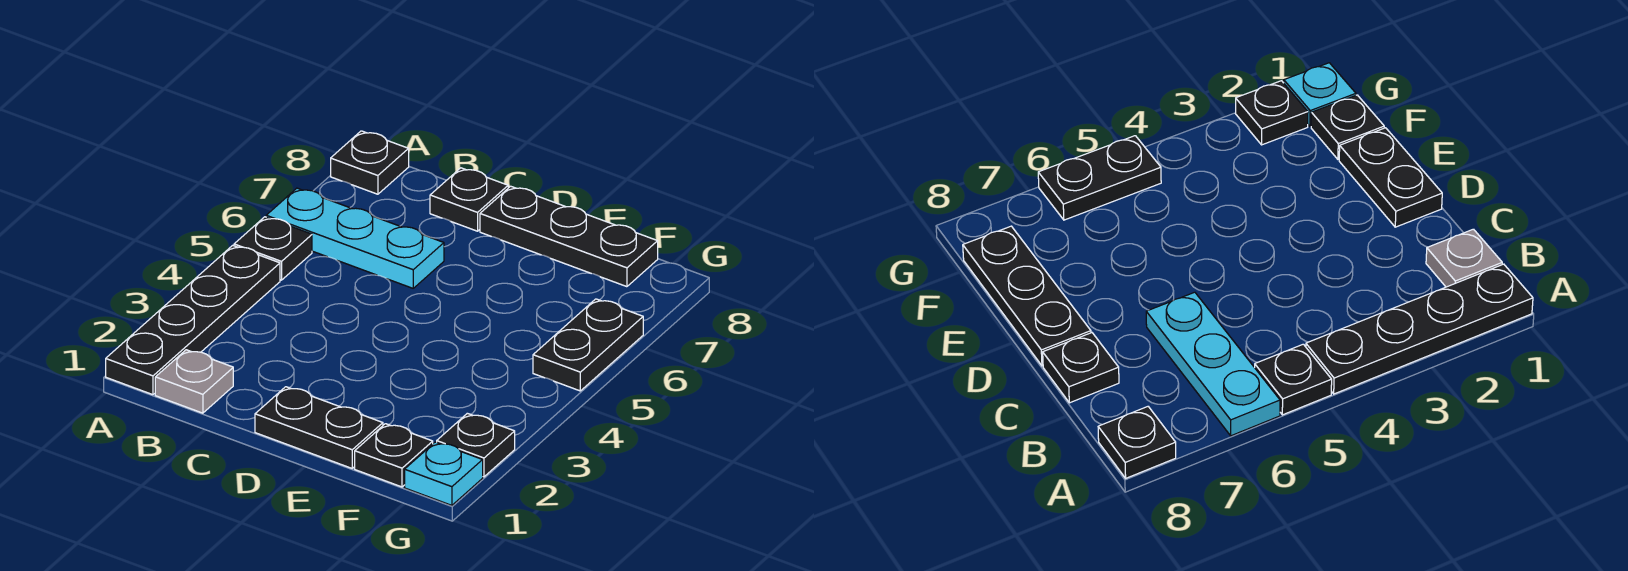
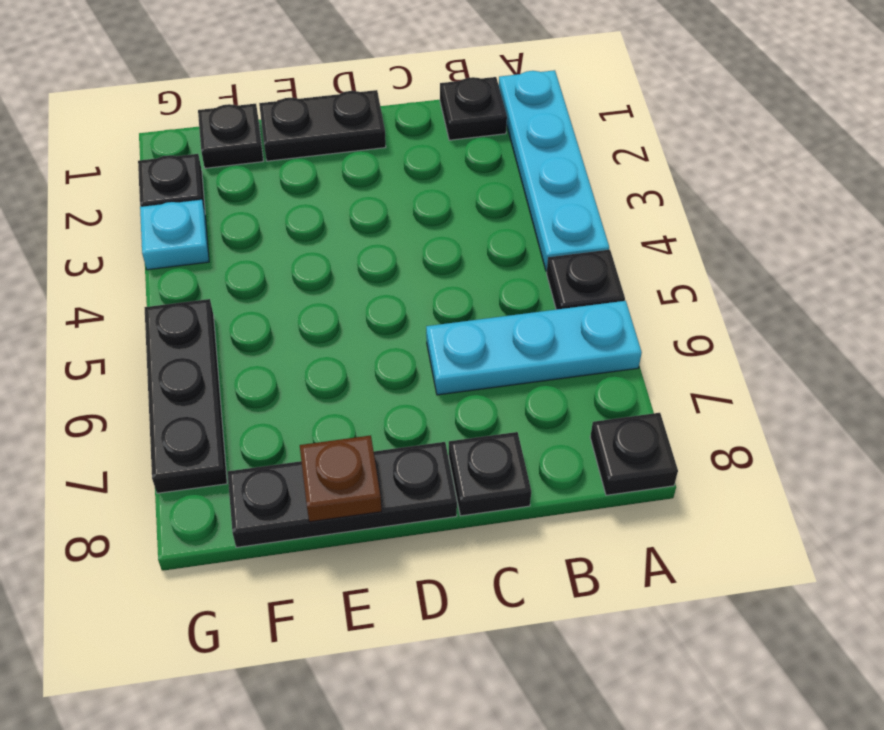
black plate A1:A4 level 1 -> cyan plate A1:A4 level 1
grey plate B1 level 1 -> black plate B1 level 1
none -> brown plate E8 level 2
cyan plate G1 level 1 -> cyan plate G3 level 1
black plate G5:G6 level 1 -> black plate G5:G7 level 1

